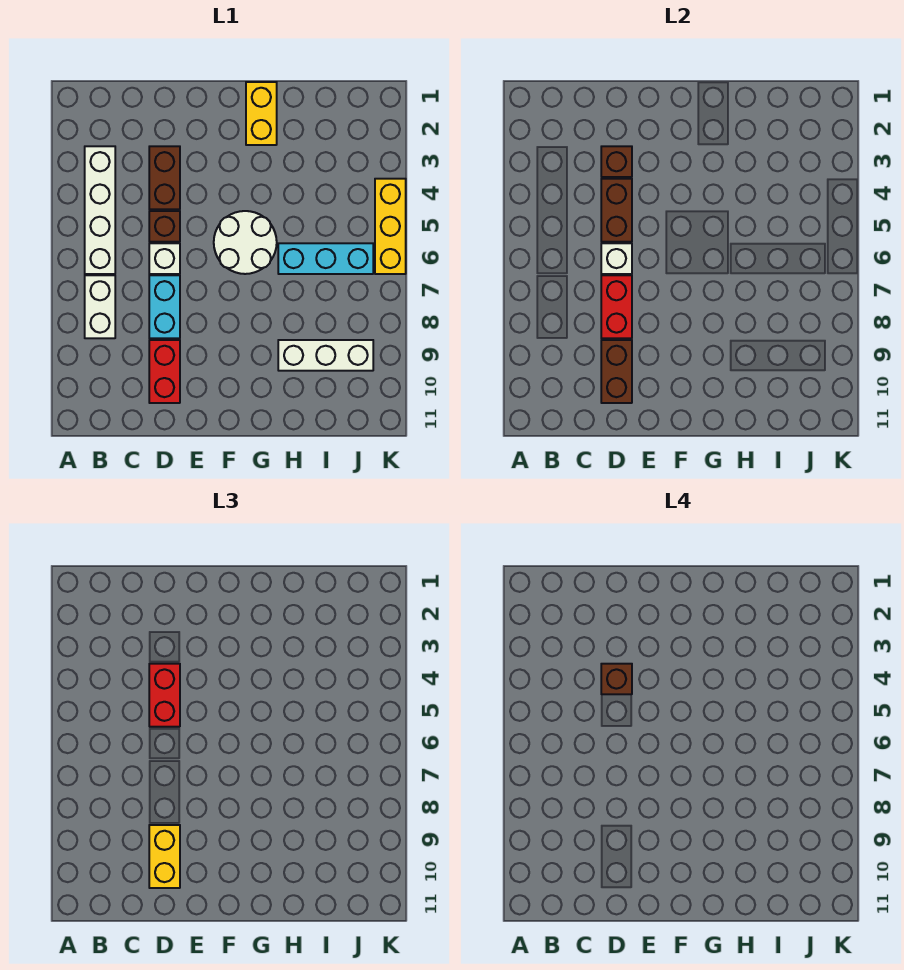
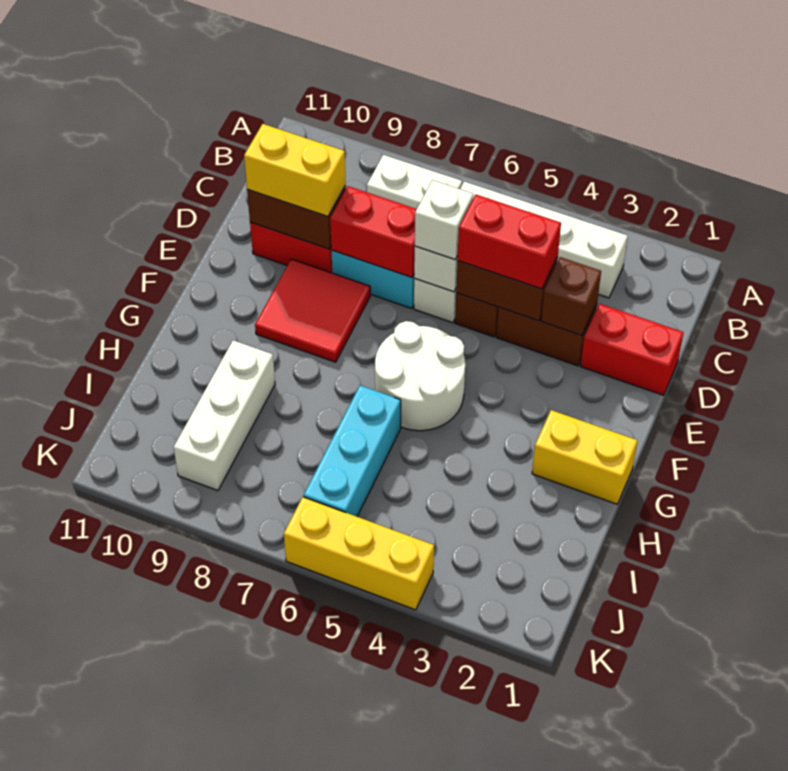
none -> red brick D1:D2 level 1
brown brick D4 level 4 -> none
none -> white brick D6 level 3
none -> red tile E8:F9 level 1

